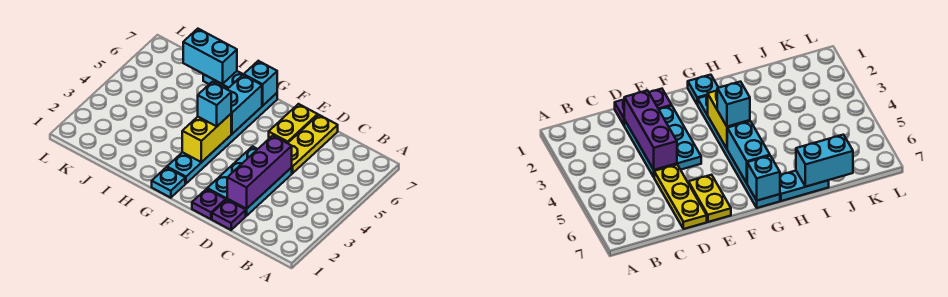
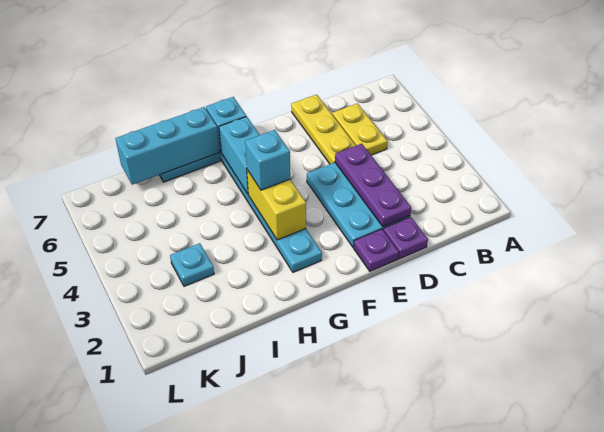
purple brick D2:D4 level 2 -> purple plate D2:D4 level 2
yellow plate E6:E7 level 1 -> yellow plate C5:C6 level 1
cyan plate G1 level 1 -> cyan plate J3 level 1
cyan brick I7:J7 level 2 -> cyan brick H7:J7 level 2

